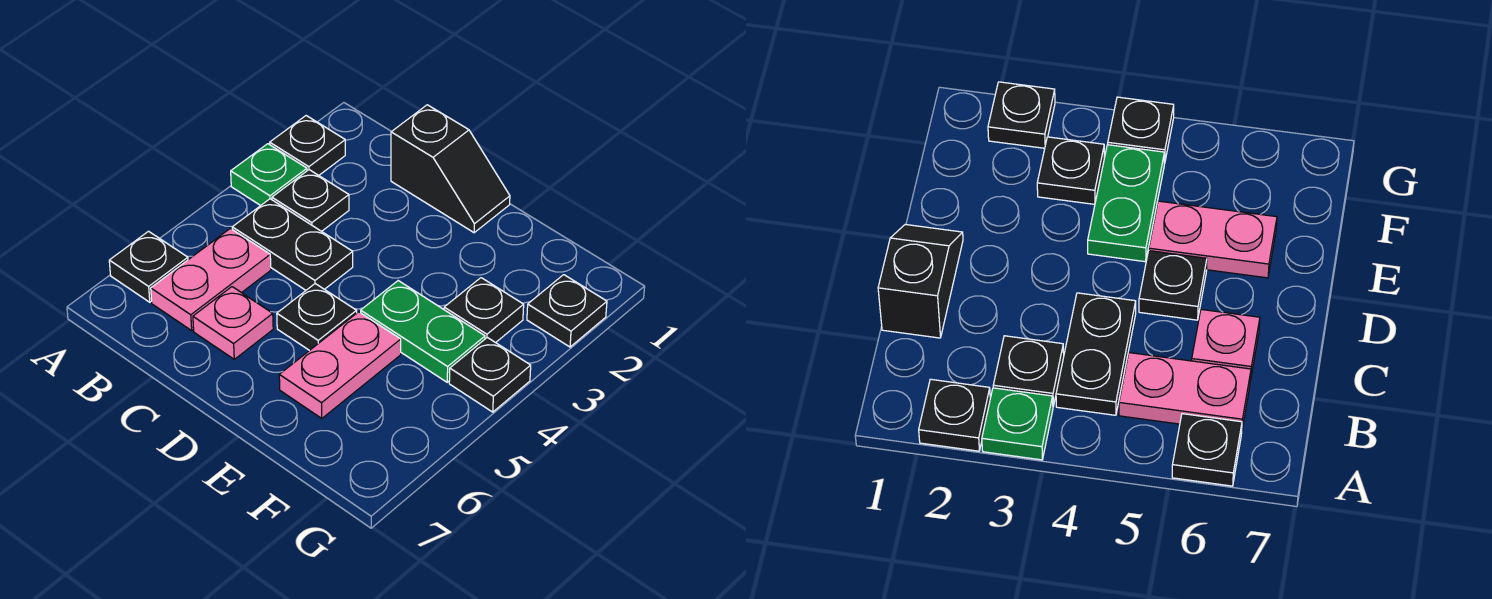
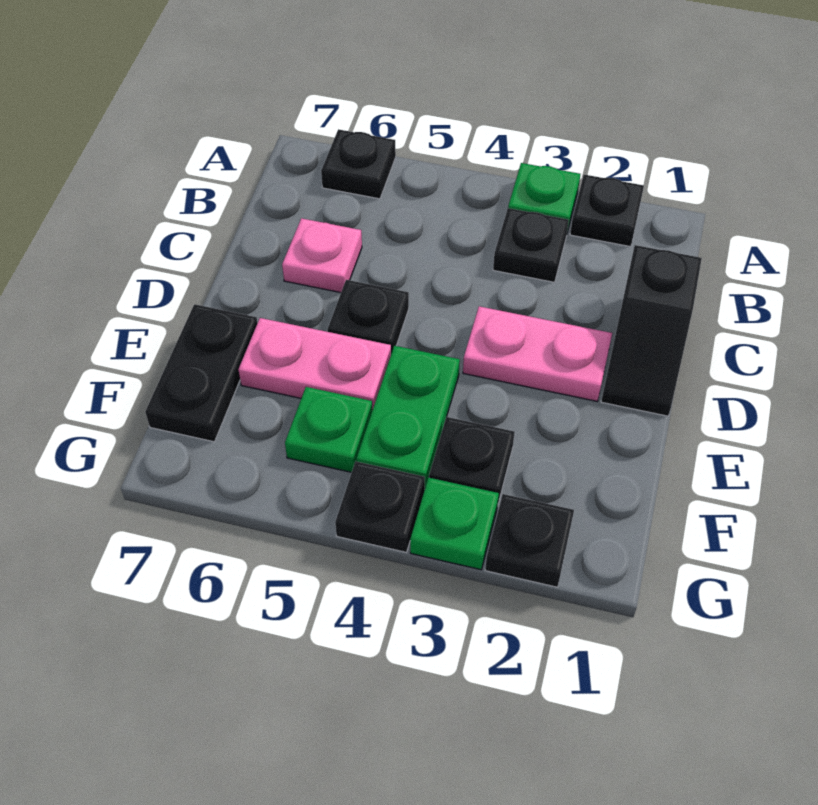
black plate B4:C4 level 1 -> black plate E7:F7 level 1
pink plate B5:B6 level 1 -> pink plate D2:D3 level 1
none -> green plate F5 level 1
none -> green plate G3 level 1

